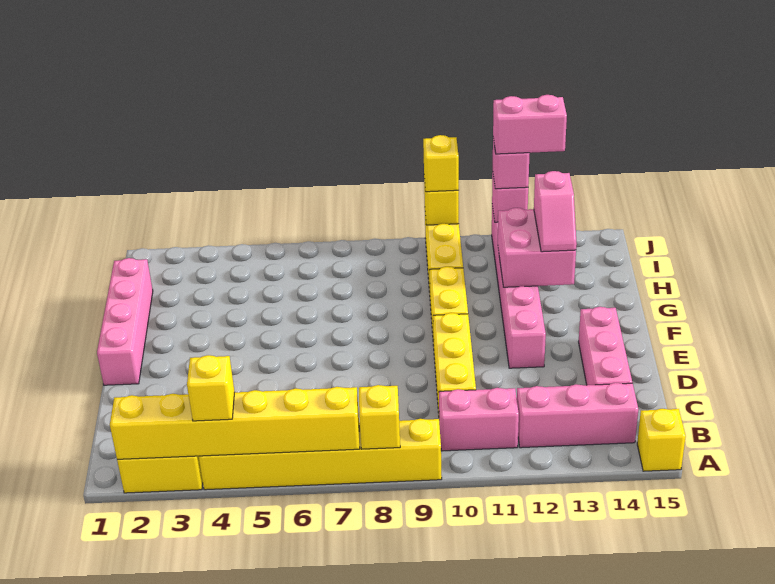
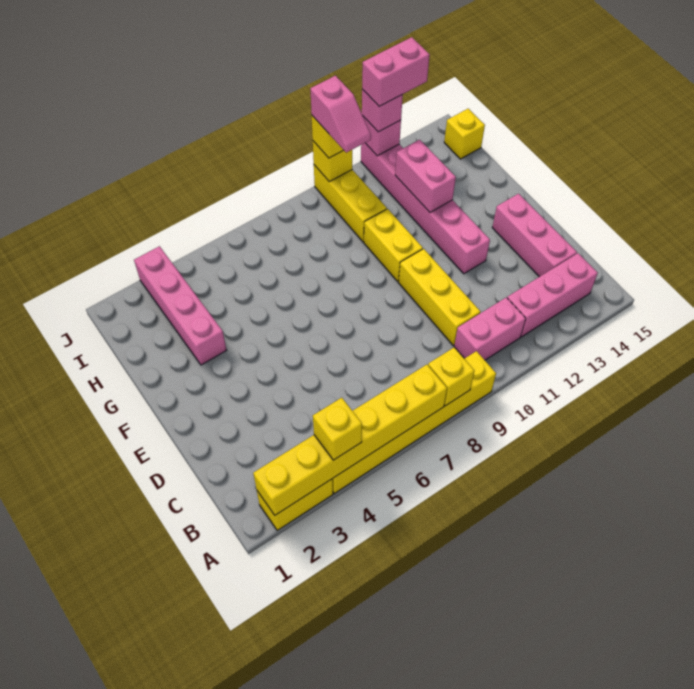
yellow brick A15 level 1 -> yellow brick I15 level 1
pink brick E1:H1 level 1 -> pink brick G3:J3 level 1
pink brick G12:H13 level 2 -> pink brick G12:H12 level 2
pink slope G13:H13 level 3 top H -> pink slope I10:J10 level 4 top J

